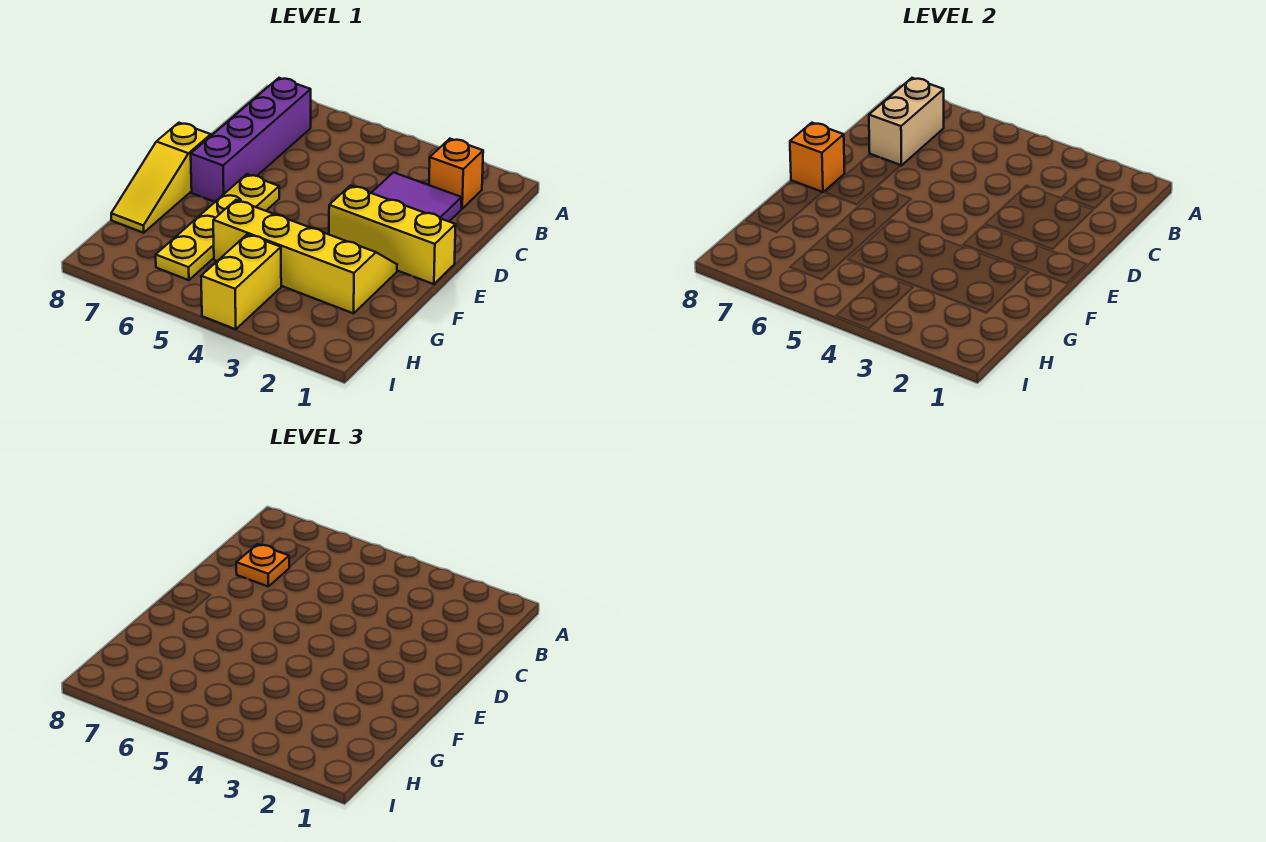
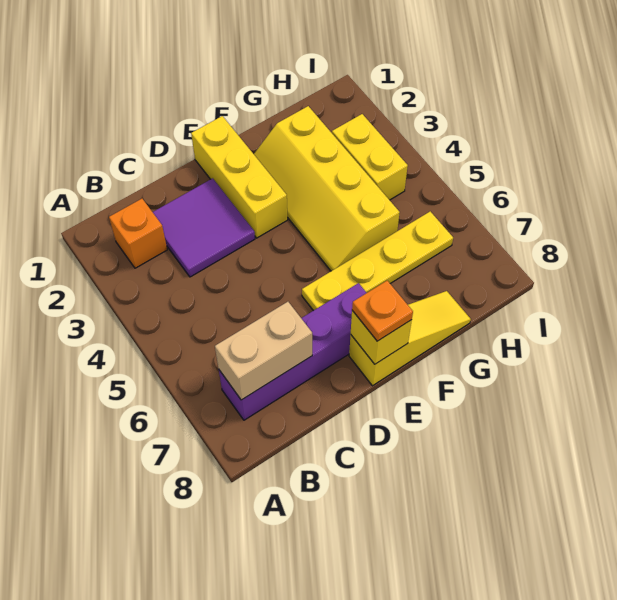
orange plate C7 level 3 -> orange plate E8 level 3
orange brick E8 level 2 -> yellow brick E8 level 2
yellow brick H4:I4 level 1 -> yellow brick H3:H4 level 1

